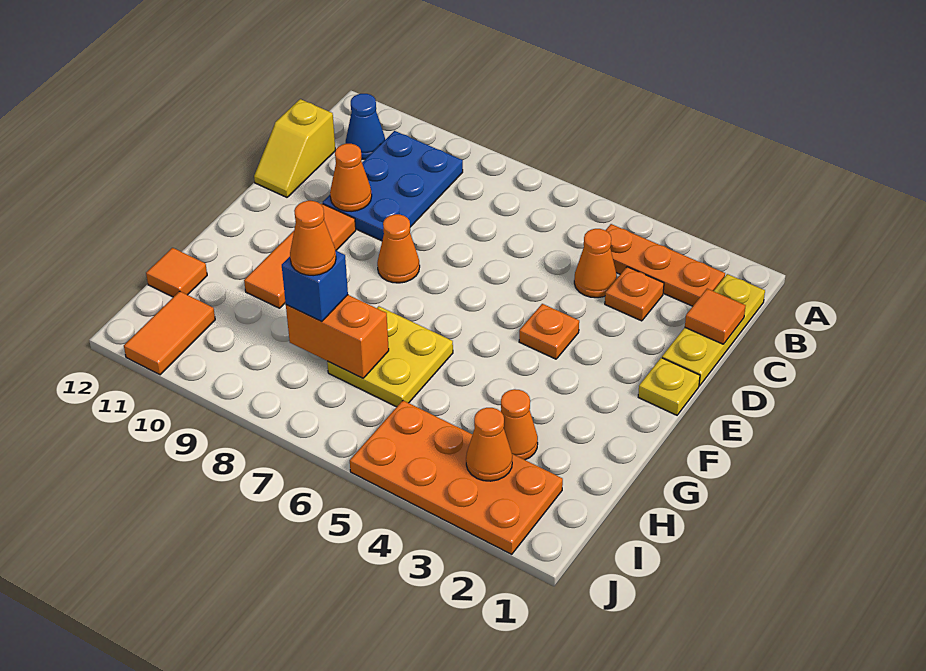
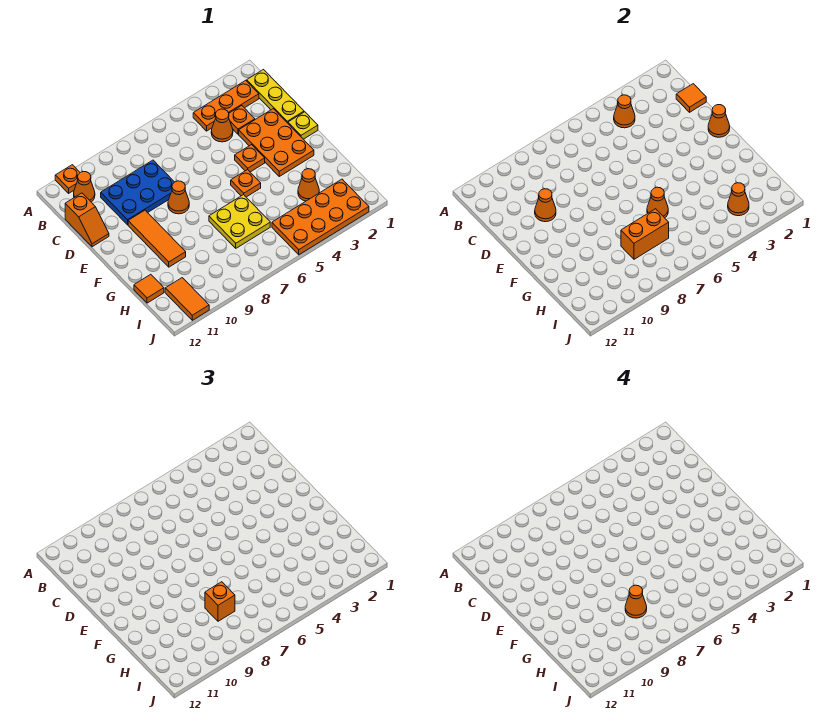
none -> orange plate A11 level 1
none -> orange cone B4 level 2
blue plate B9:D10 level 1 -> blue plate C8:D10 level 1
blue cone B11 level 1 -> orange cone B11 level 1
yellow slope C12:D12 level 1 top C -> orange slope C12:D12 level 1 top C
none -> orange plate D2:F3 level 1
none -> orange cone E1 level 2
none -> orange plate F5 level 1
none -> orange cone G6 level 2
blue brick H8 level 3 -> orange brick H8 level 3

